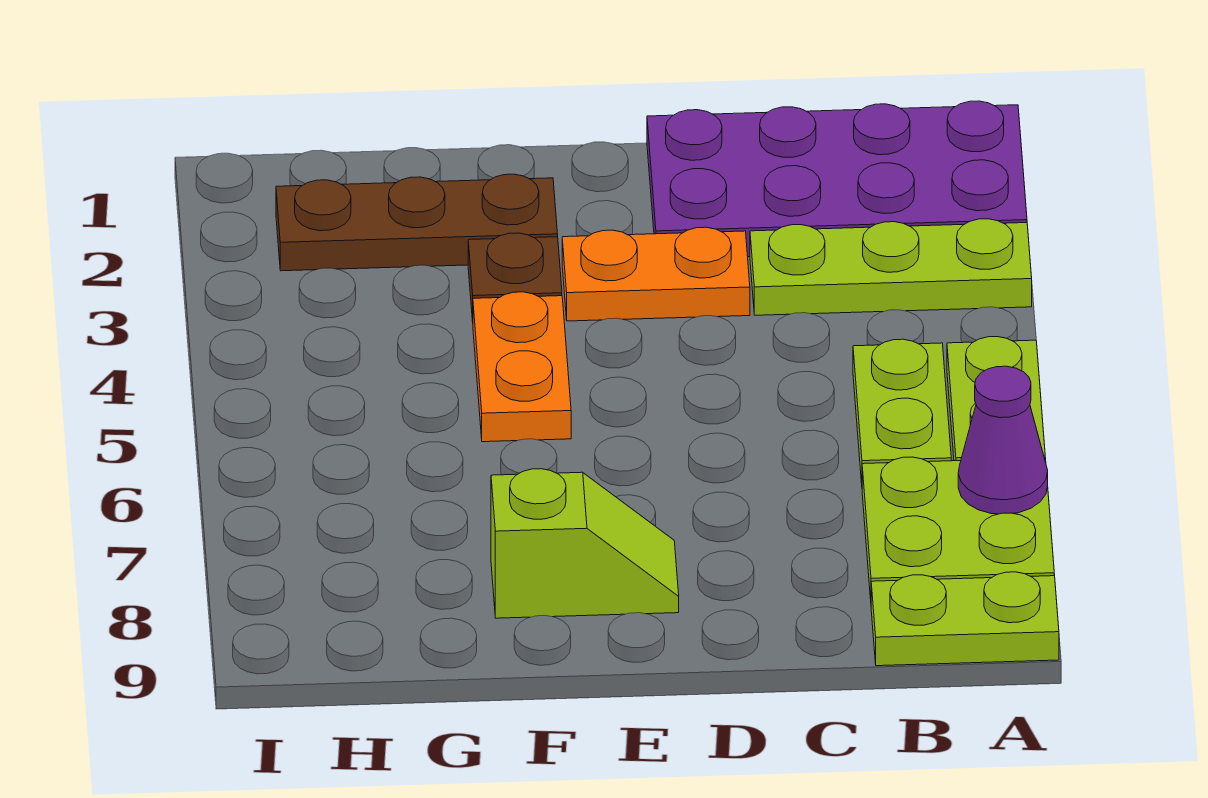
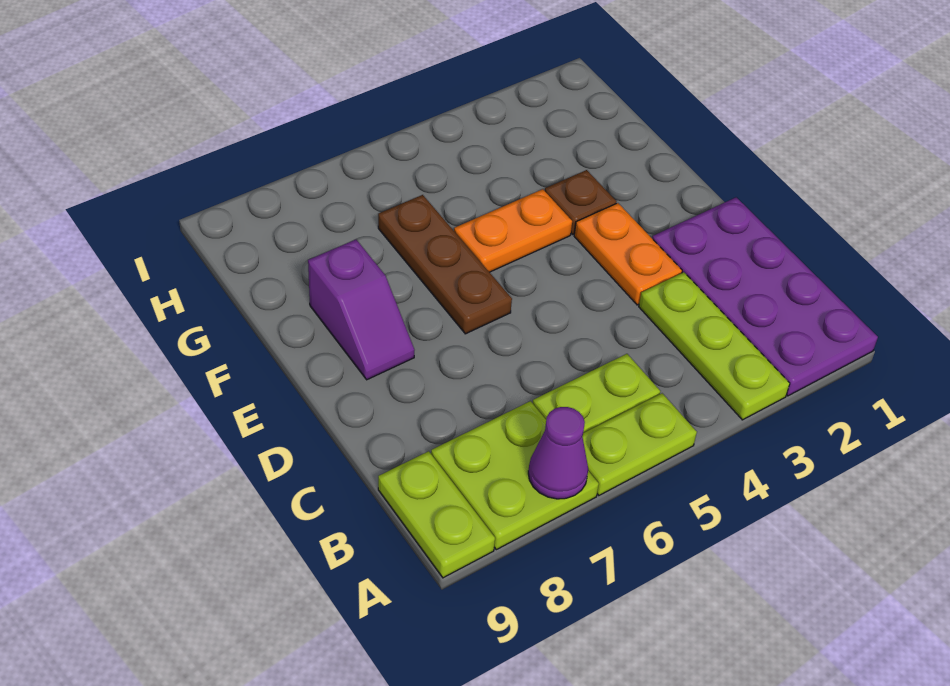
lime slope E8:F8 level 1 top F -> purple slope E8:F8 level 1 top F
brown plate F2:H2 level 1 -> brown plate E6:G6 level 1

